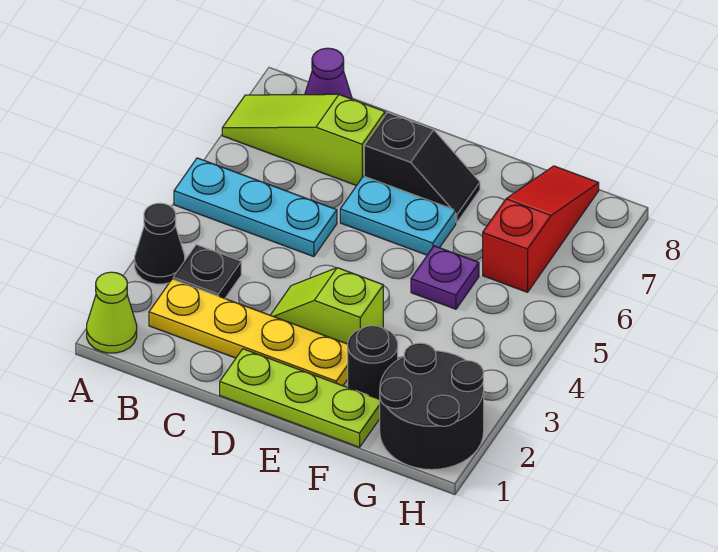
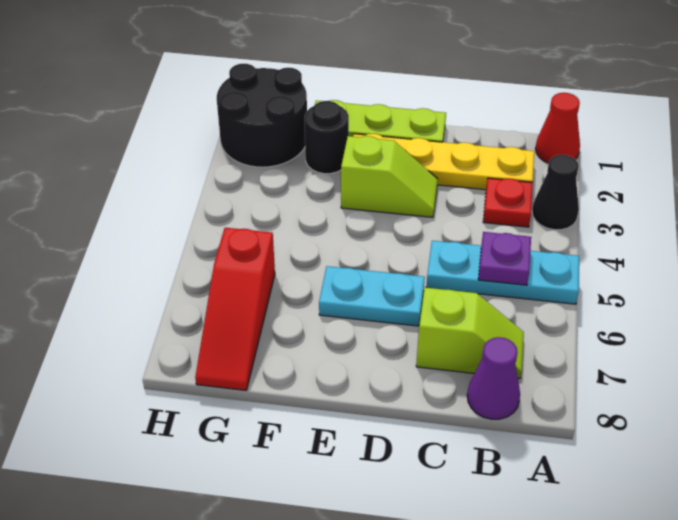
lime cone A1 level 1 -> red cone A1 level 1
lime slope A7:C7 level 1 top C -> lime slope B7:C7 level 1 top C
black plate B3 level 1 -> red plate B3 level 1
black slope D7:E7 level 1 top D -> none
purple plate F5 level 1 -> purple plate B5 level 2

